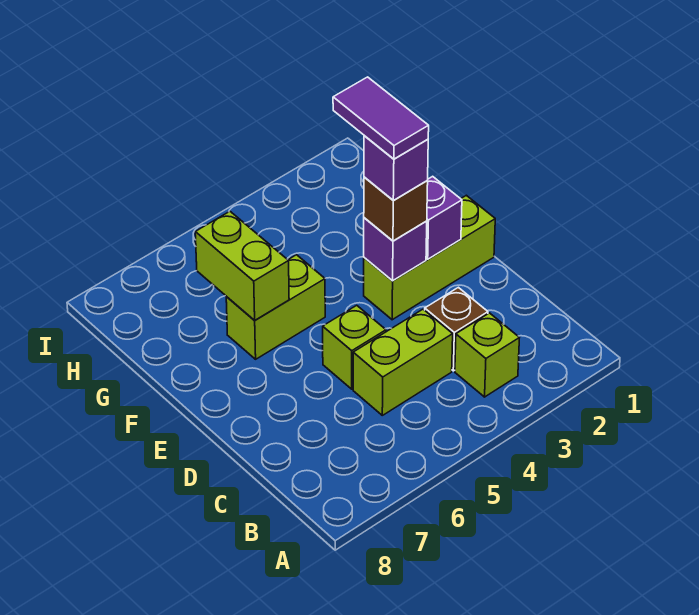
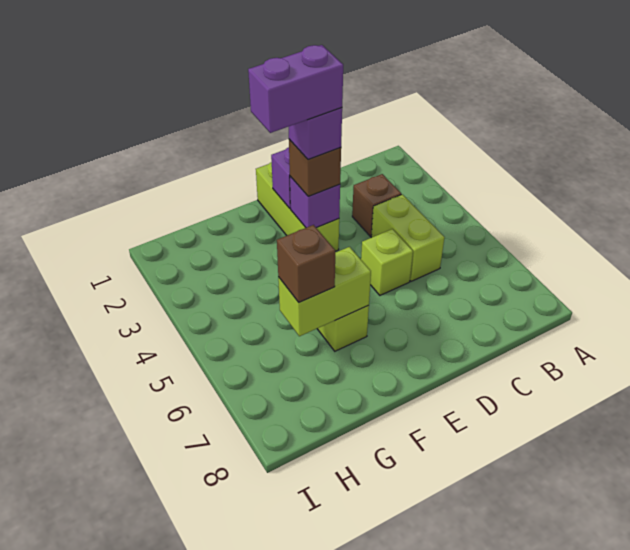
lime brick B3 level 1 -> none
purple tile E3:F3 level 5 -> purple brick E3:F3 level 5
none -> brown brick G6 level 3

